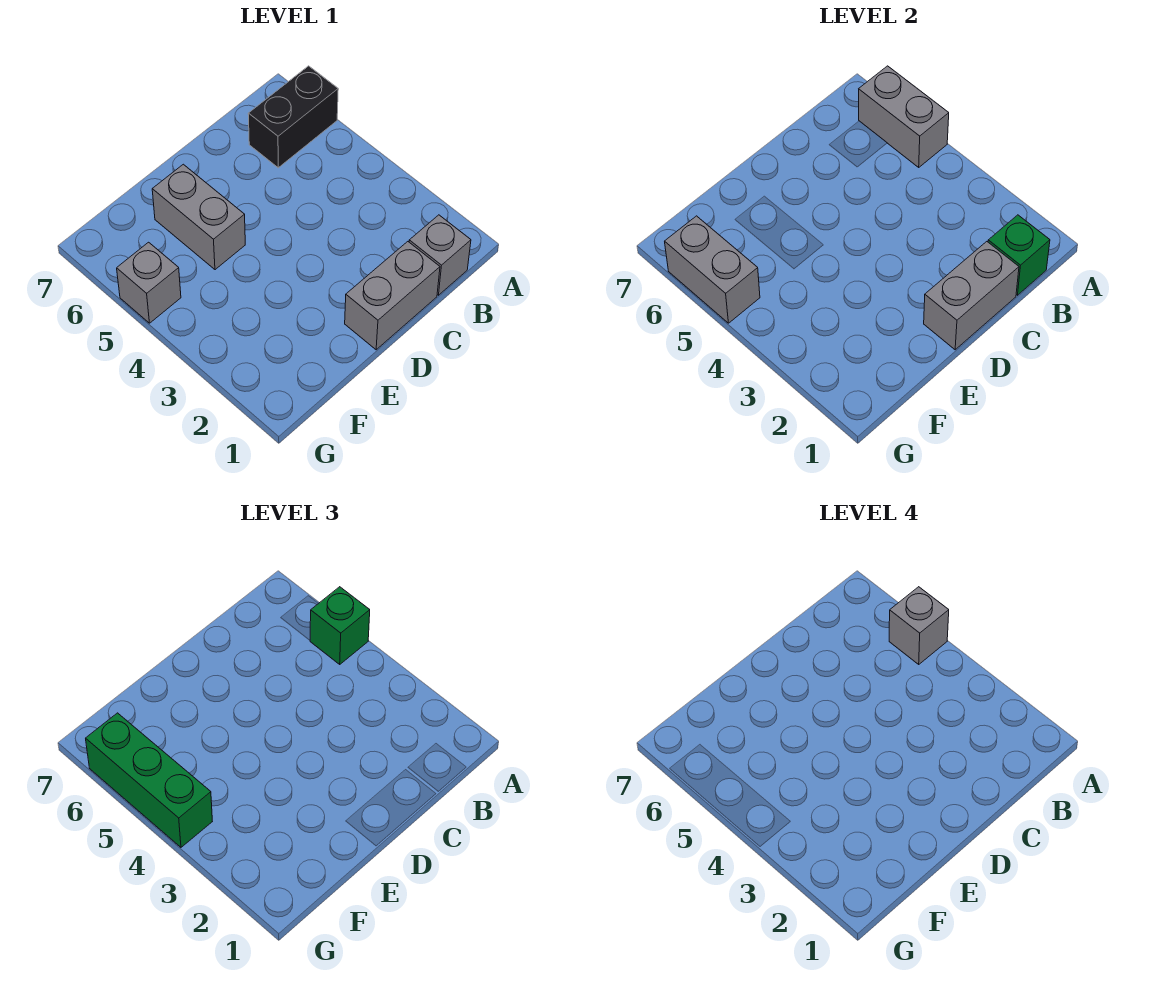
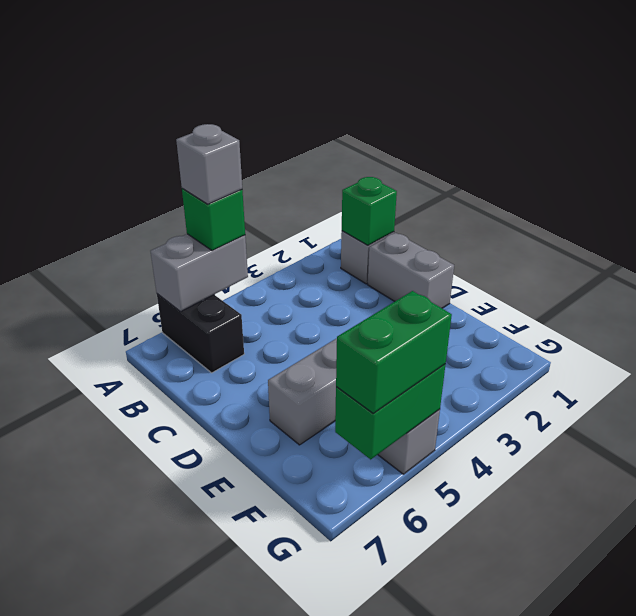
grey brick C1:D1 level 2 -> none
green brick G4:G6 level 3 -> green brick G5:G6 level 3
grey brick G5:G6 level 2 -> green brick G5:G6 level 2

